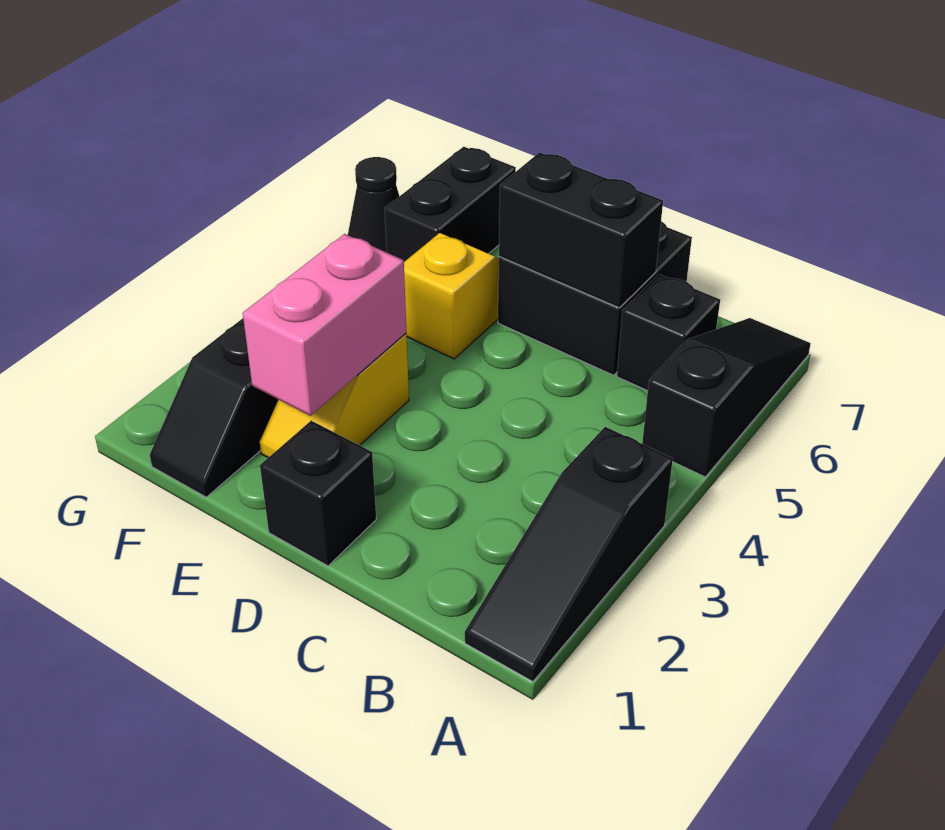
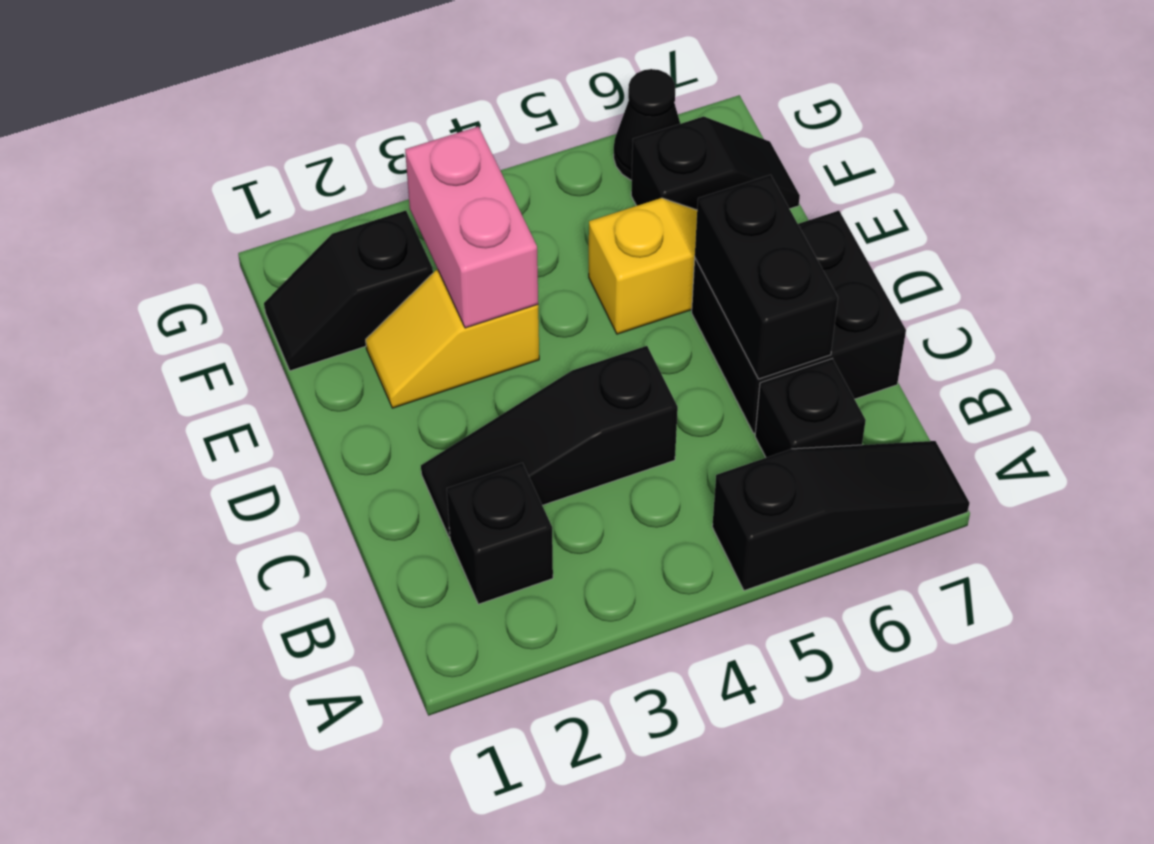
black slope A1:A3 level 1 top 3 -> black slope C2:C4 level 1 top 4
black brick D1 level 1 -> black brick B2 level 1
pink brick E2:E3 level 2 -> pink brick E3:F3 level 2
black brick F6:F7 level 1 -> black slope F6:F7 level 1 top 6

